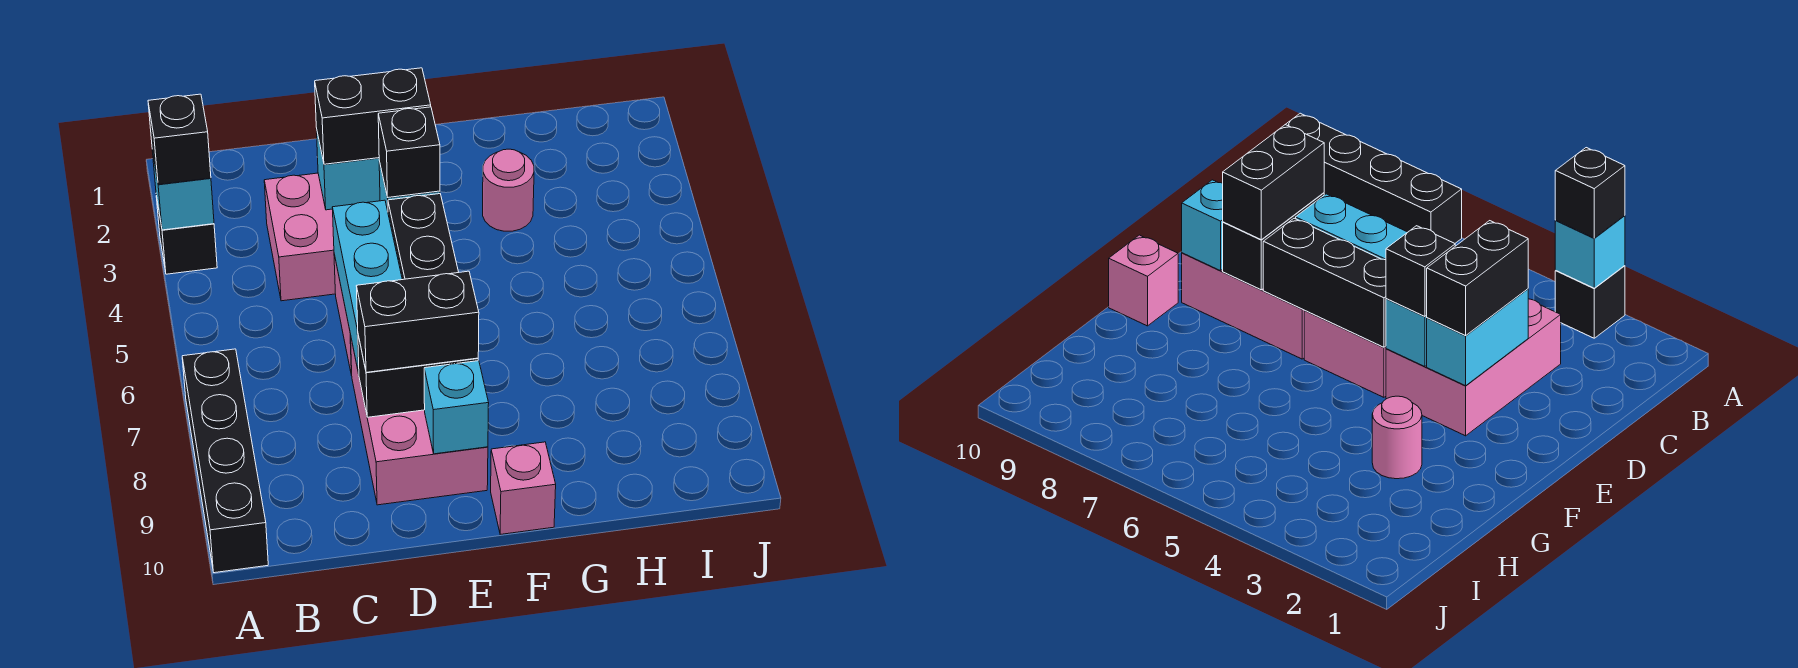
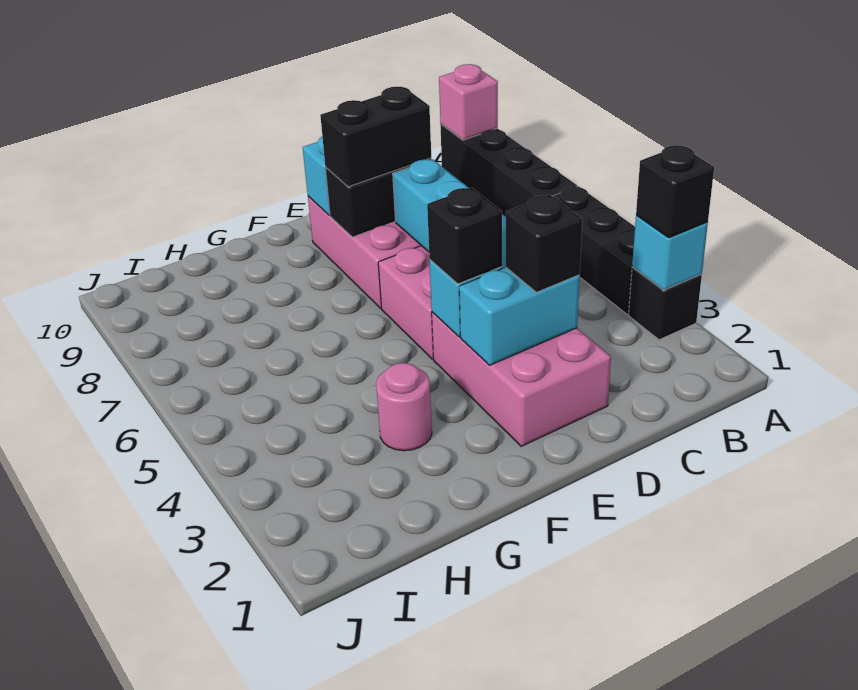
pink brick C3:E4 level 1 -> pink brick D2:E4 level 1
black brick D3:E3 level 3 -> black brick D3 level 3
black brick E5:E7 level 2 -> black brick A4:A6 level 1
pink brick F10 level 1 -> pink brick A10 level 2

